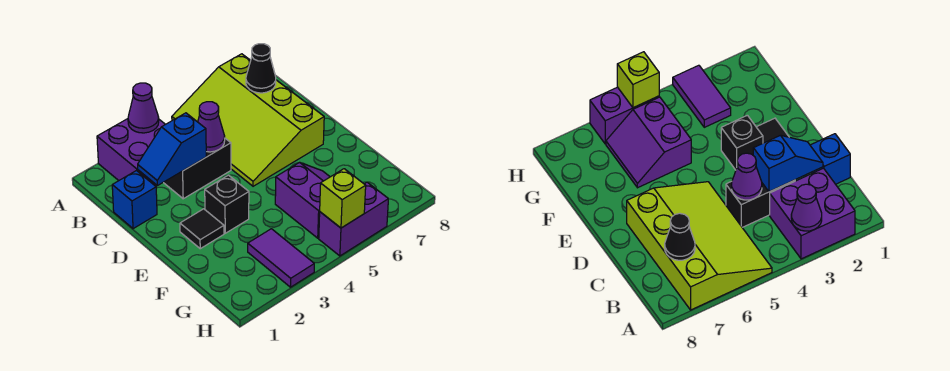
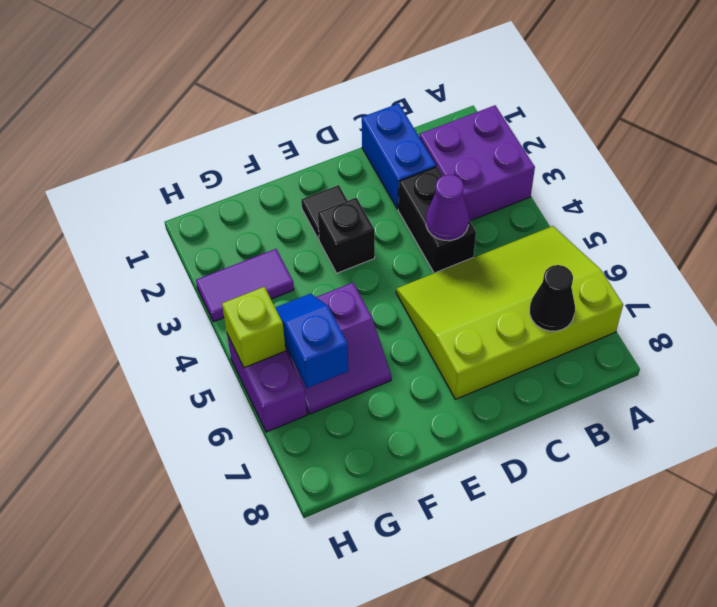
purple cone A3 level 2 -> none
blue brick C1 level 1 -> blue brick C1:C2 level 1
blue slope C2:C3 level 2 top 3 -> blue slope G5:G6 level 2 top 6

